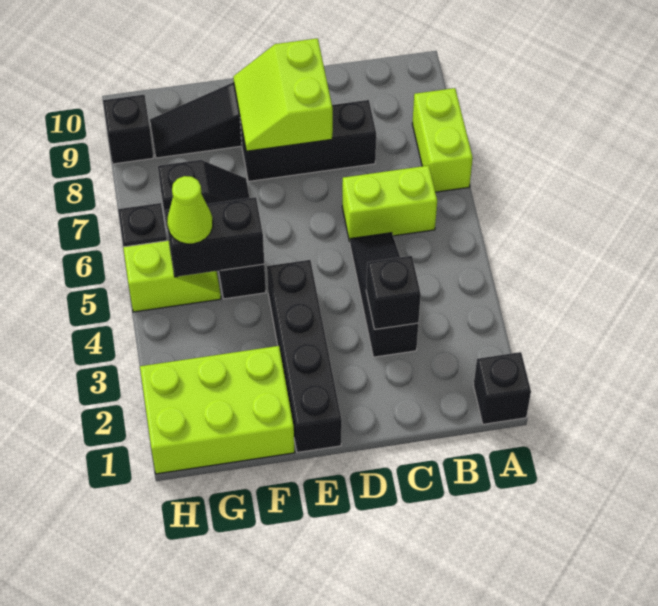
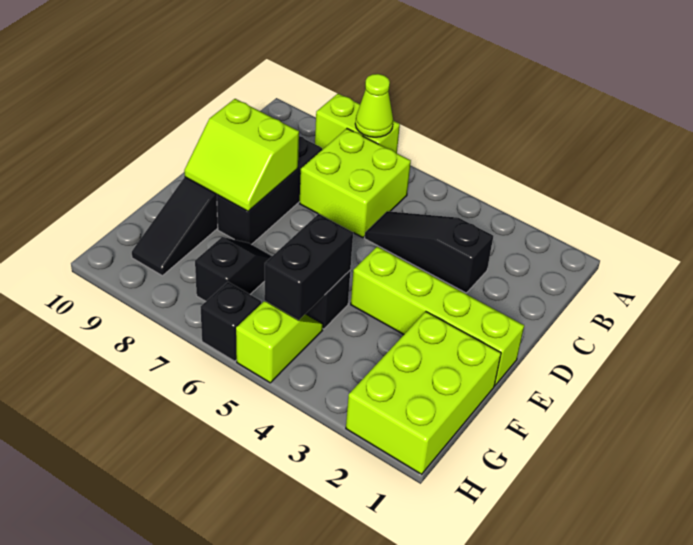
black brick A1 level 1 -> none
lime brick B6:C6 level 1 -> lime brick B6:C7 level 1
black brick C3 level 2 -> none
black brick E1:E4 level 1 -> lime brick E1:E4 level 1
lime cone G5 level 3 -> lime cone A7 level 2
black brick H9 level 1 -> none

